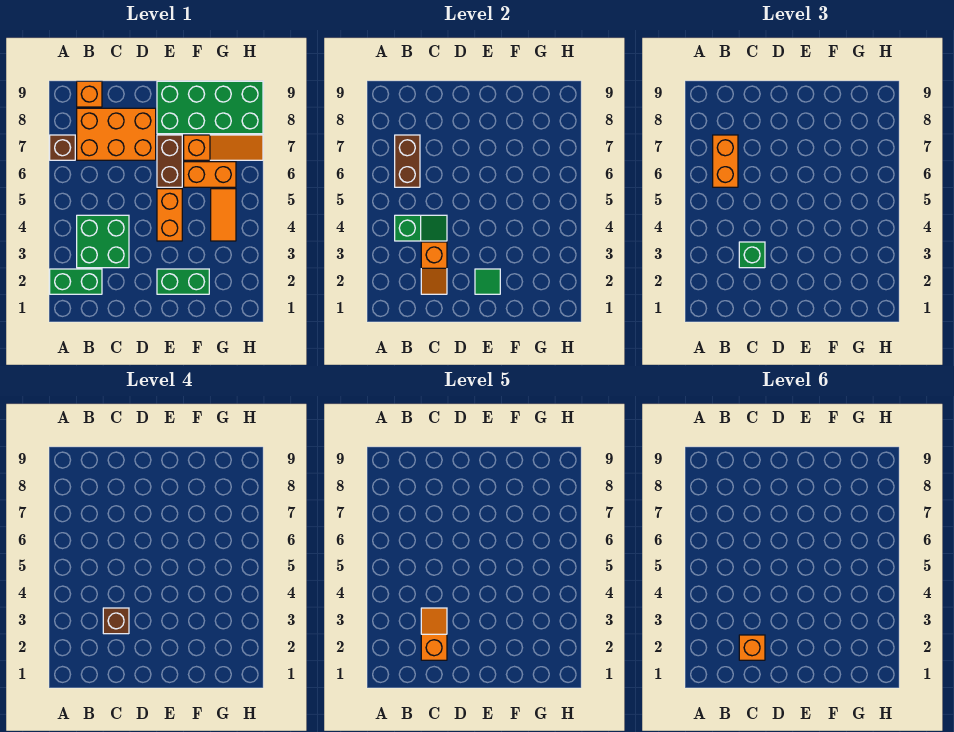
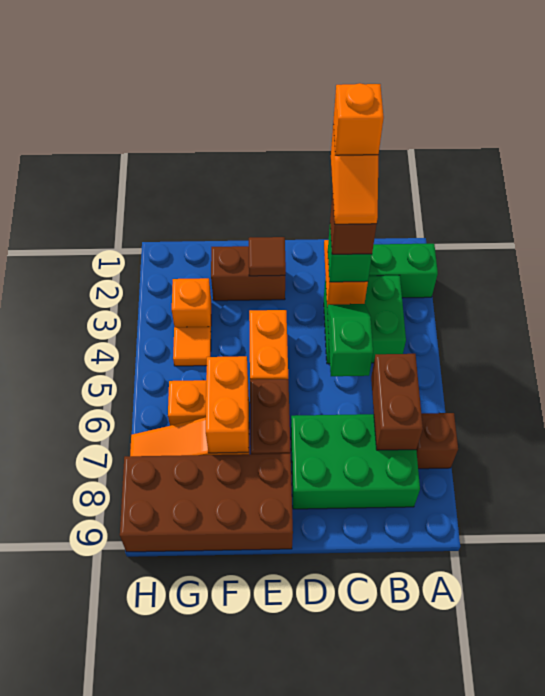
green slope B4:C4 level 2 top B -> green slope C4:C5 level 2 top 5
orange brick B6:B7 level 3 -> orange brick F6:F7 level 2
orange brick B7:D8 level 1 -> green brick B7:D8 level 1
orange brick B9 level 1 -> orange brick G3 level 1
green brick E2:F2 level 1 -> brown brick E2:F2 level 1
green tile E2 level 2 -> brown tile E2 level 2
green brick E8:H9 level 1 -> brown brick E8:H9 level 1
orange tile G4:G5 level 1 -> orange tile G4 level 1

